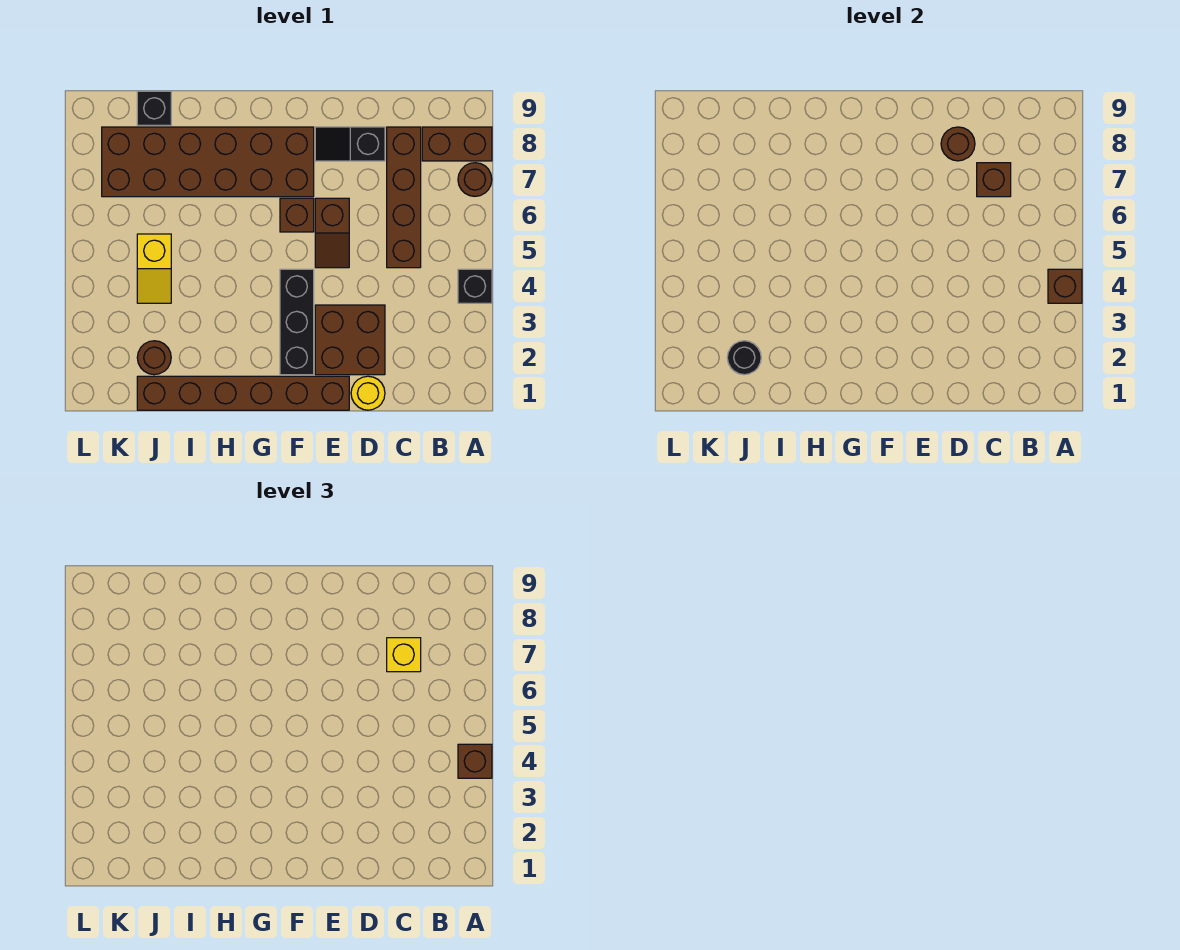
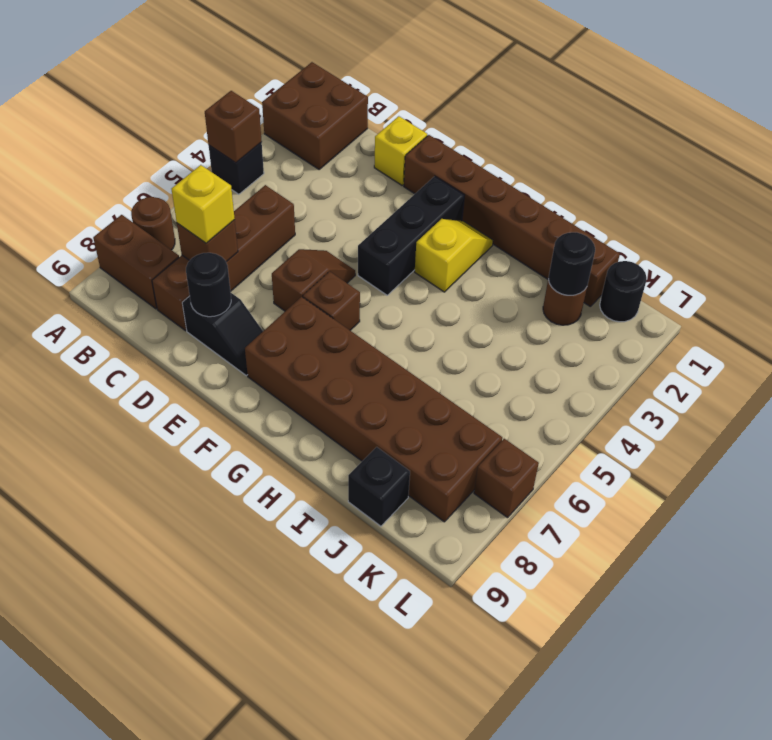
brown brick A4 level 3 -> brown brick L7 level 1
yellow round brick D1 level 1 -> yellow brick D1 level 1
brown brick D2:E3 level 1 -> brown brick A1:B2 level 1
brown round brick D8 level 2 -> black round brick D8 level 2
yellow slope J4:J5 level 1 top 5 -> yellow slope G2:G3 level 1 top 3
none -> black round brick K1 level 1

